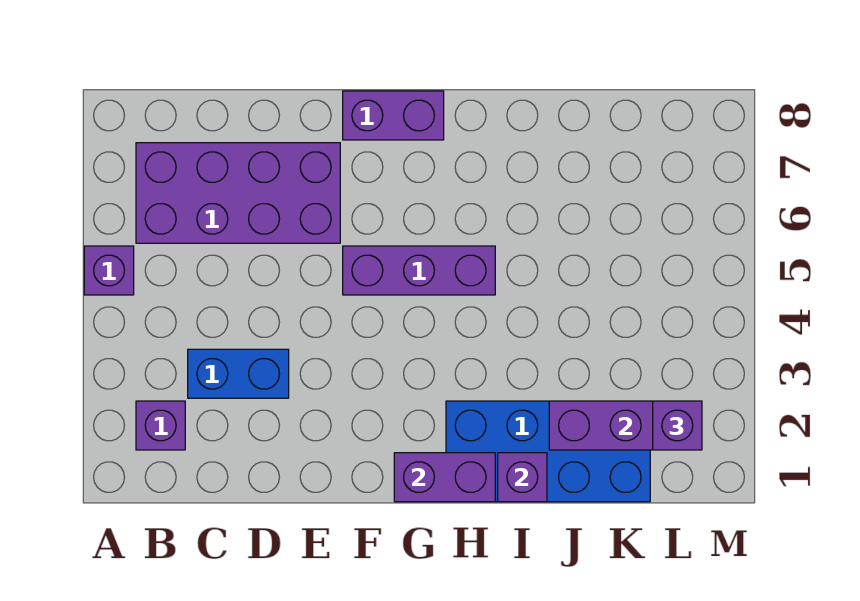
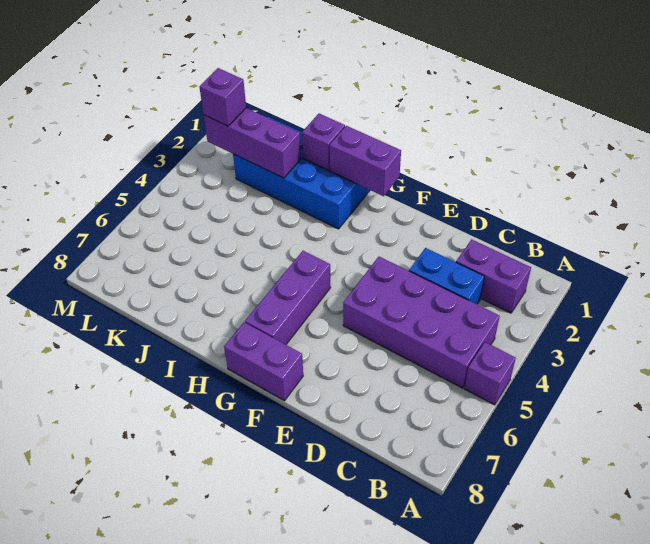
purple brick B2 level 1 -> purple brick B2:C2 level 1
purple brick B6:E7 level 1 -> purple brick B4:E5 level 1
purple brick F5:H5 level 1 -> purple brick G5:G7 level 1

